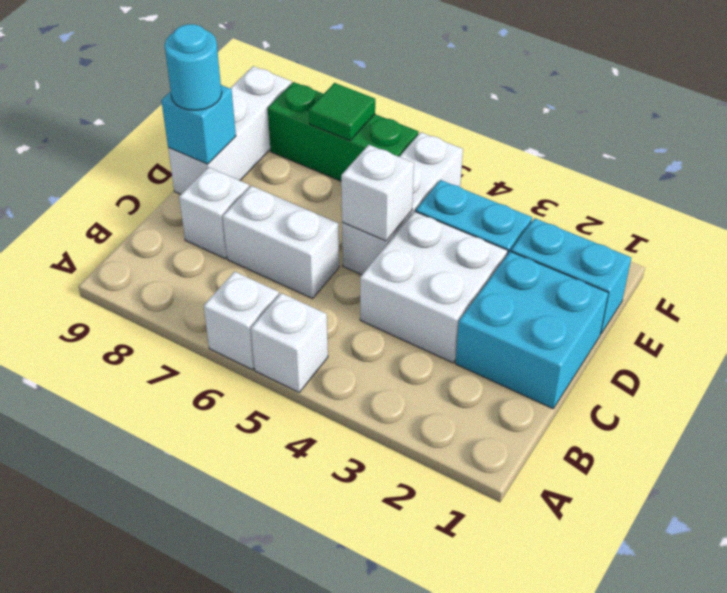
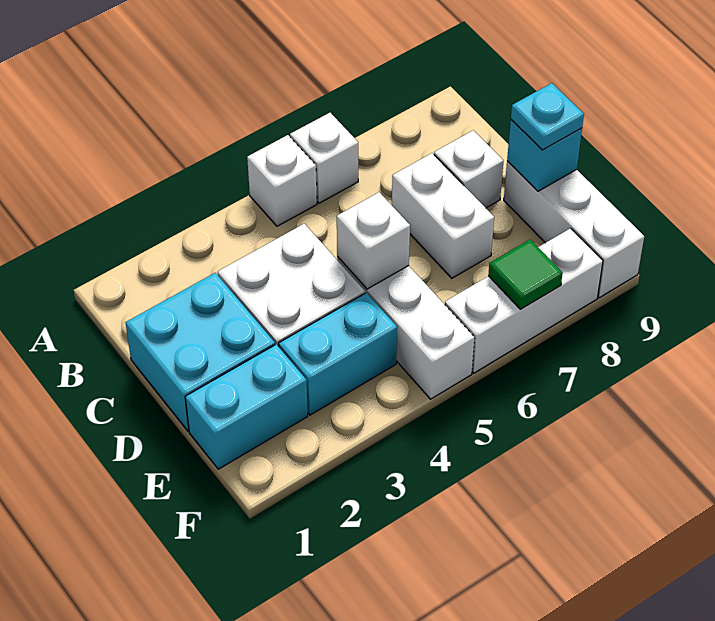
white brick C6:C7 level 1 -> white brick C7:D7 level 1
cyan round brick D9 level 3 -> cyan plate D9 level 3
green brick F6:F8 level 1 -> white brick F6:F8 level 1

